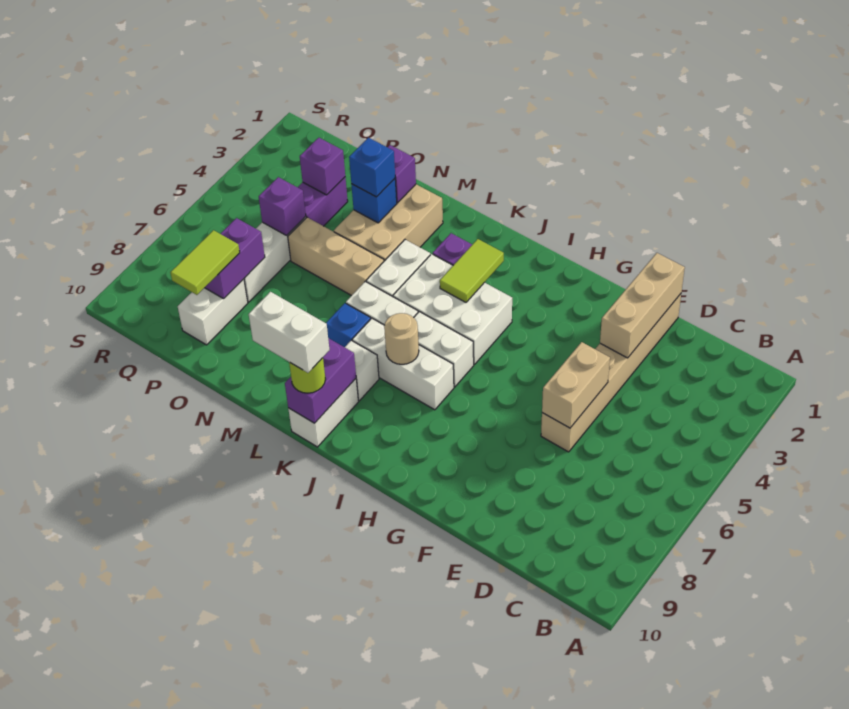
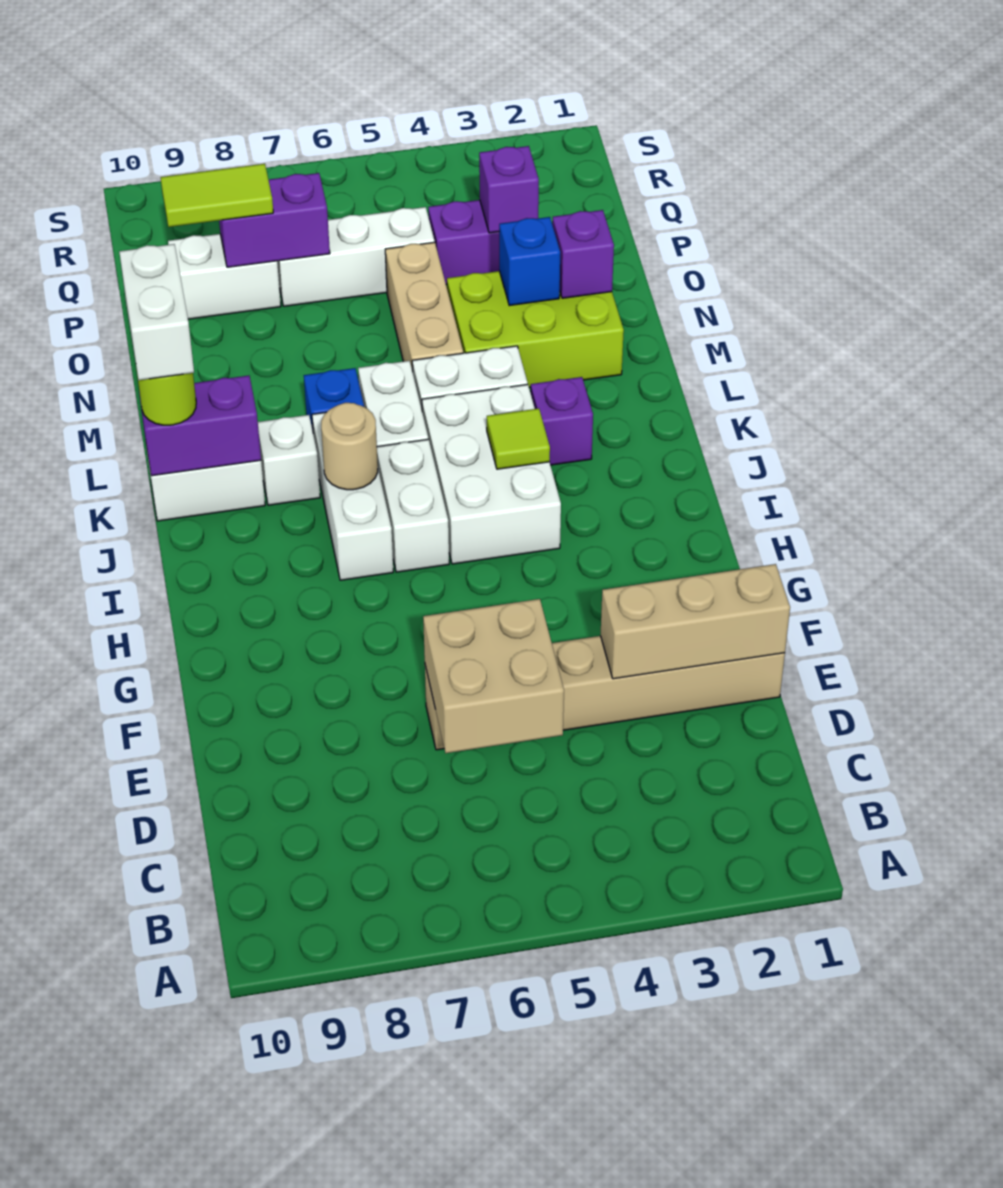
tan brick E5:E6 level 2 -> tan brick D5:E6 level 2
lime tile J3:J4 level 2 -> lime tile J4 level 2
tan brick M2:N4 level 1 -> lime brick M2:N4 level 1
blue brick N3 level 3 -> none
purple brick P5 level 2 -> none

